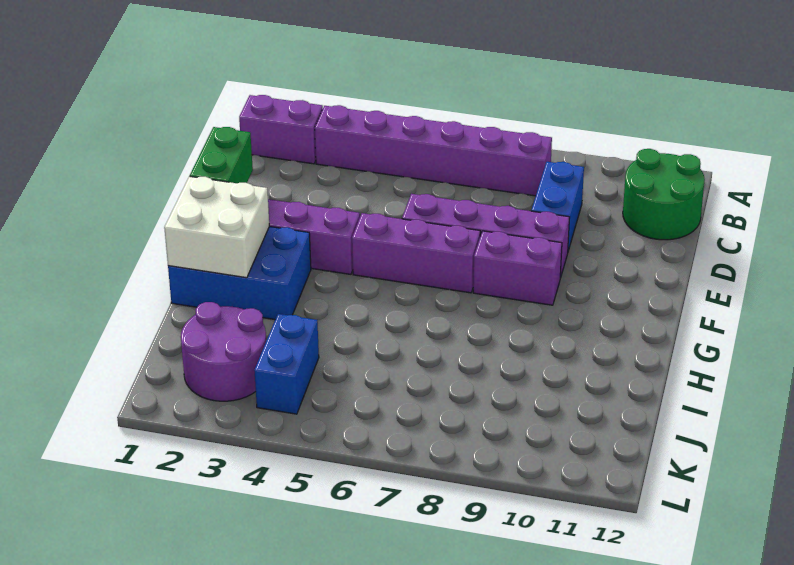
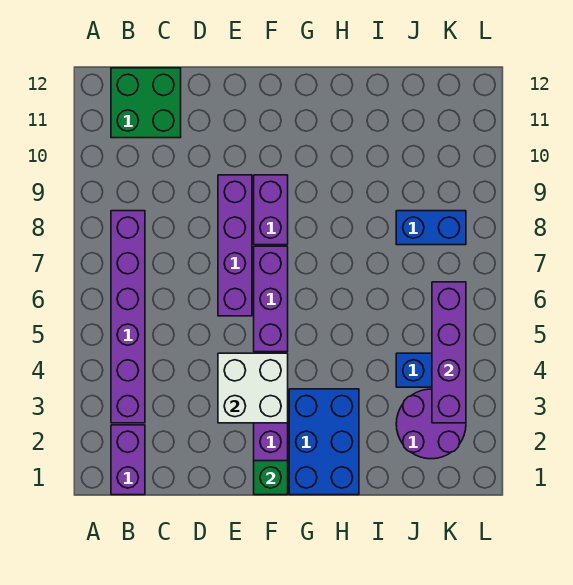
green round brick B11:C12 level 1 -> green brick B11:C12 level 1
blue brick C9:D9 level 1 -> blue brick J8:K8 level 1
green brick E1:F1 level 2 -> green brick F1 level 2
white brick G1:H2 level 2 -> white brick E3:F4 level 2
none -> purple brick K3:K6 level 2

